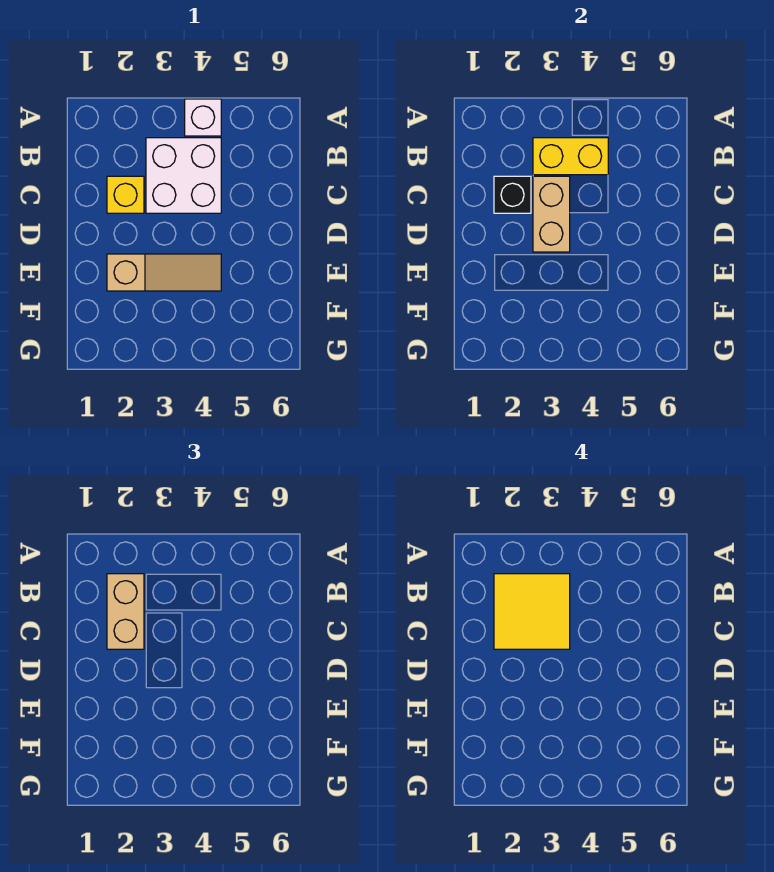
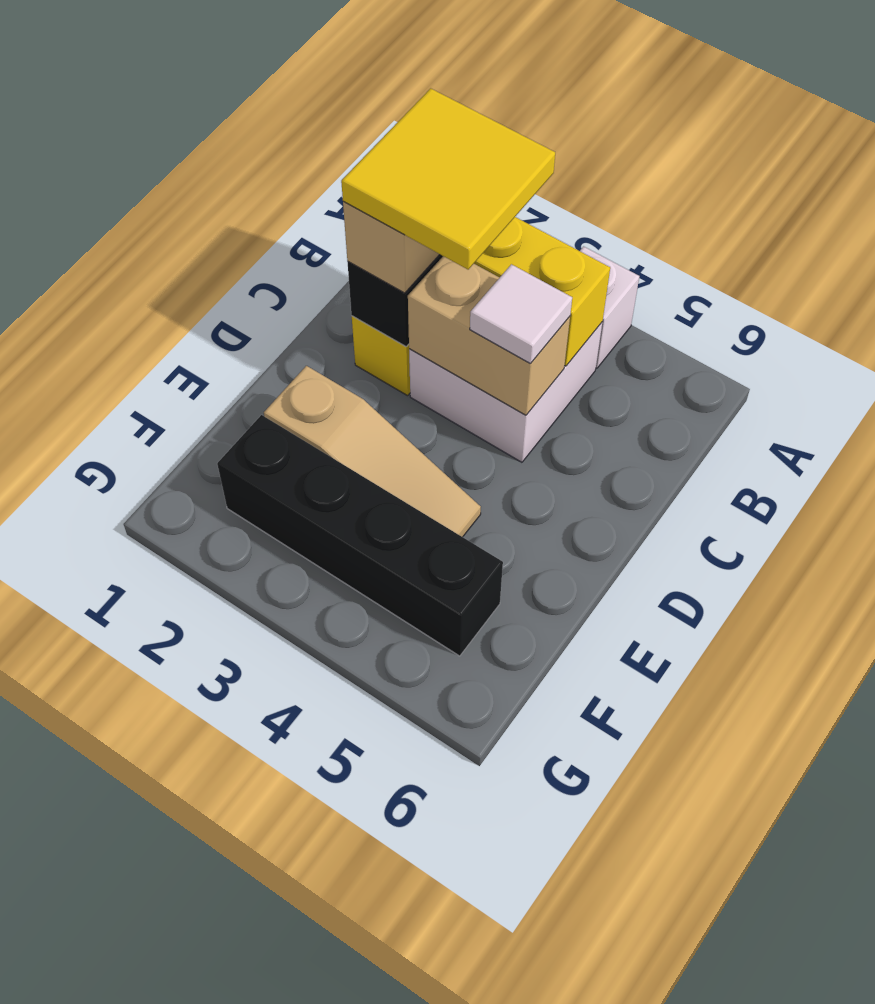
tan brick C3:D3 level 2 -> tan brick C3:C4 level 2
none -> white tile C4 level 3
none -> black brick F2:F5 level 1

